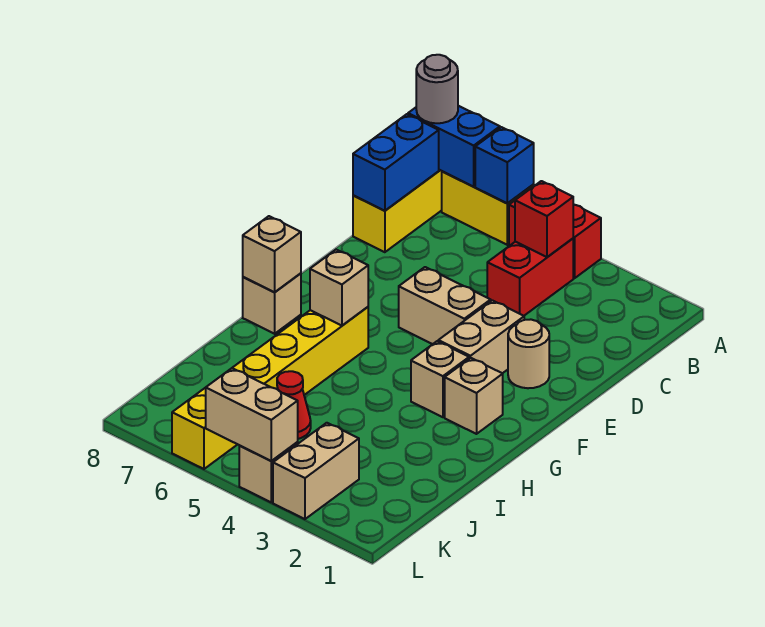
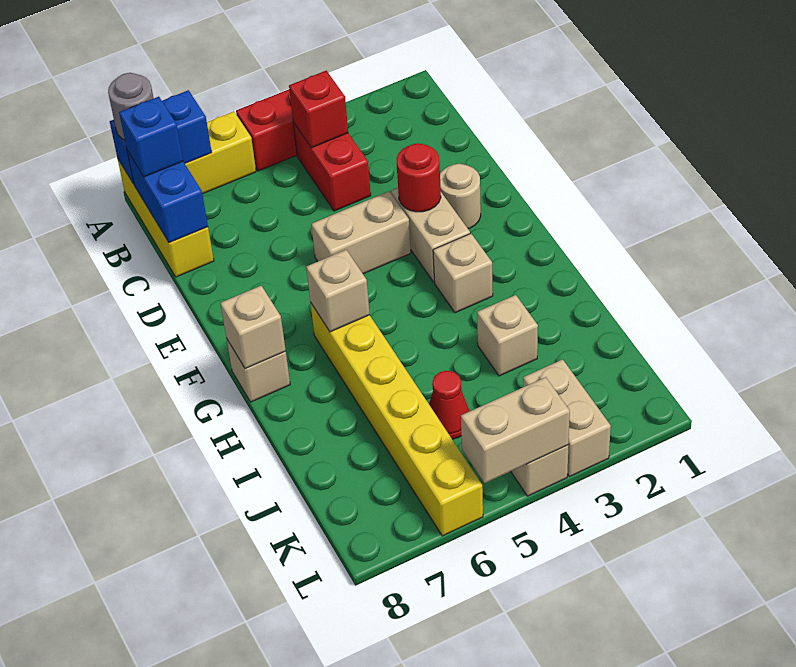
blue brick A6 level 2 -> blue brick B8 level 3
none -> red round brick E3 level 2
tan brick G2 level 1 -> tan brick I3 level 1

